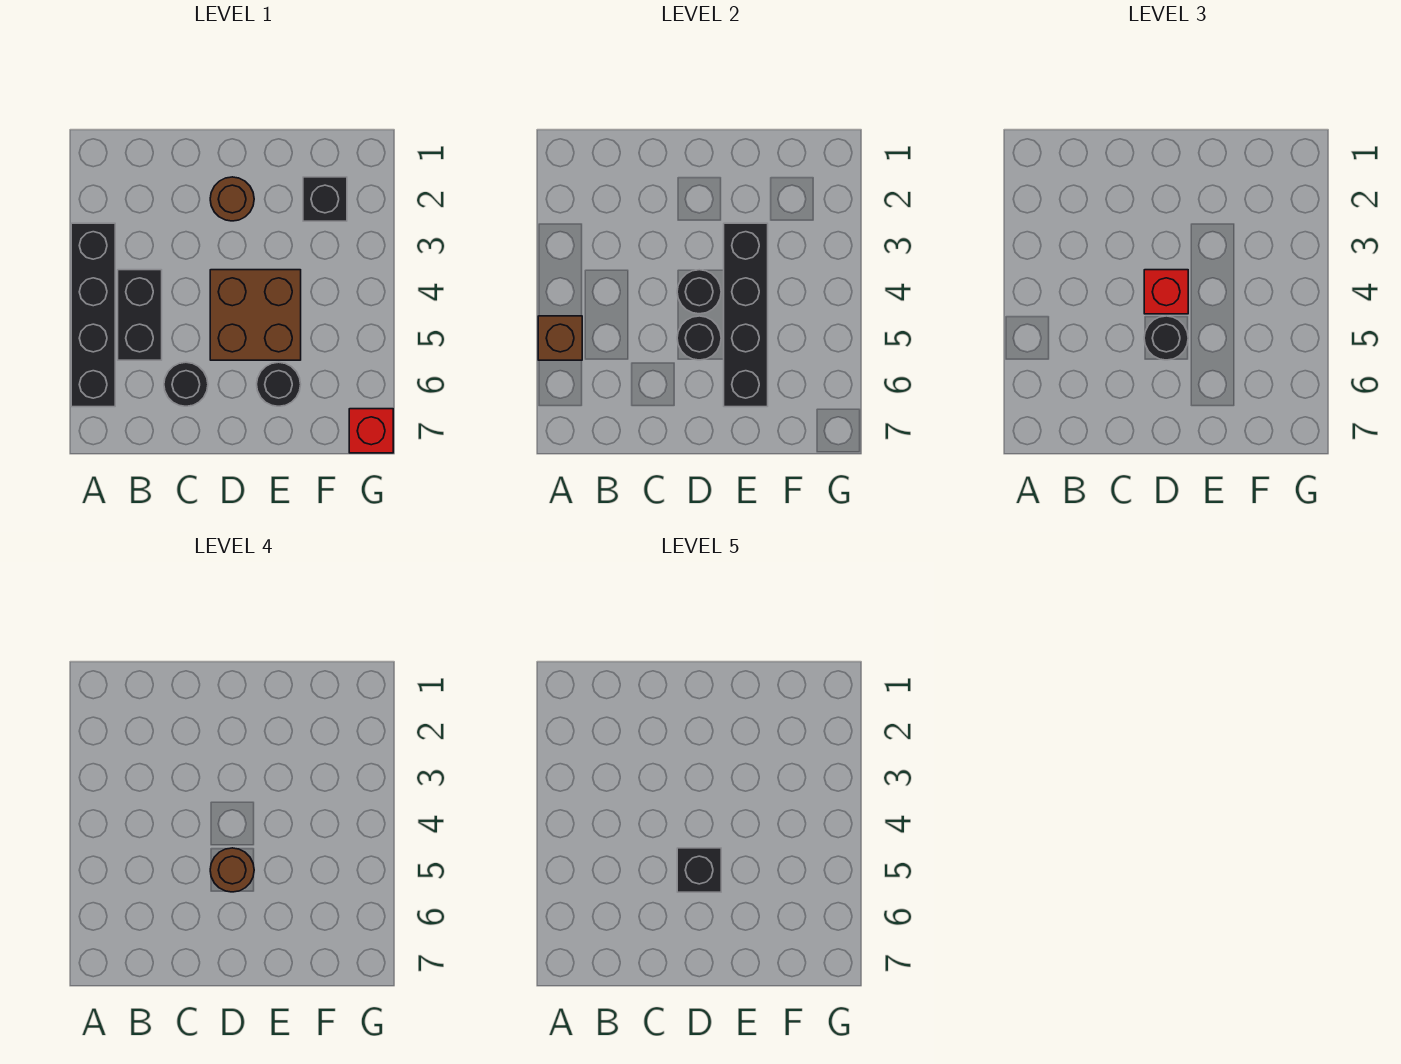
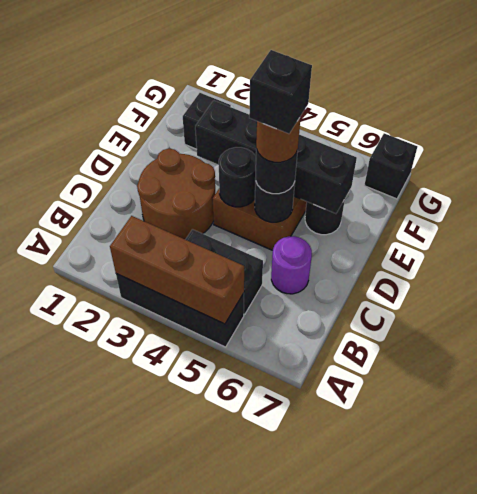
black brick A3:A6 level 1 -> black brick A3:A5 level 1
brown brick A5 level 2 -> brown brick A3:A5 level 2
black round brick C6 level 1 -> purple round brick C6 level 1
brown round brick D2 level 1 -> brown round brick C2:D3 level 1
red brick D4 level 3 -> none
red brick G7 level 1 -> black brick G7 level 1

